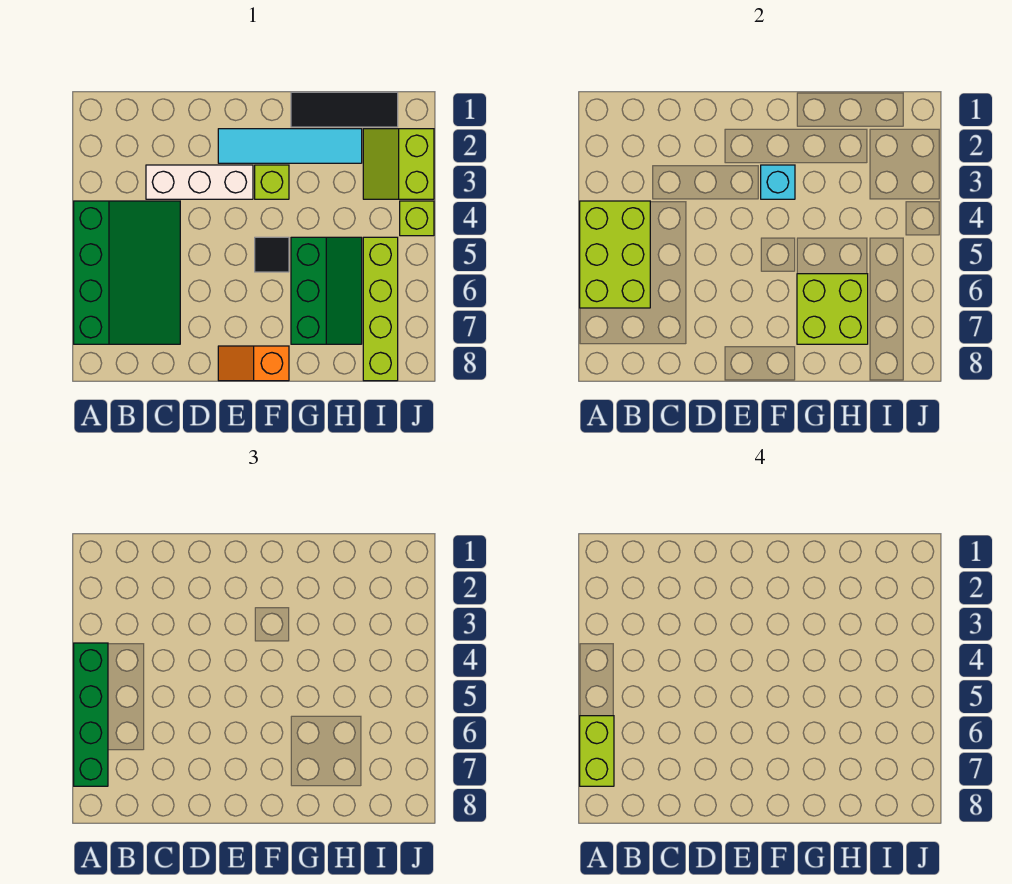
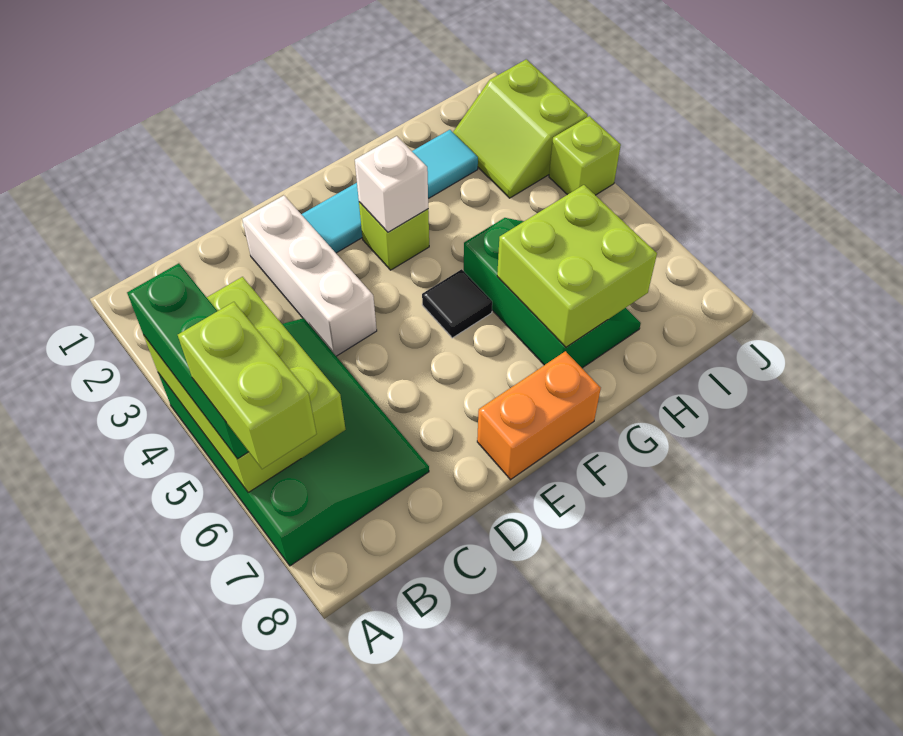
green brick A4:A7 level 3 -> green brick A4:A6 level 3
white brick C3:E3 level 1 -> white brick D2:D4 level 1
orange slope E8:F8 level 1 top F -> orange brick E8:F8 level 1
cyan brick F3 level 2 -> white brick F3 level 2
black tile G1:I1 level 1 -> none
lime brick I5:I8 level 1 -> none

